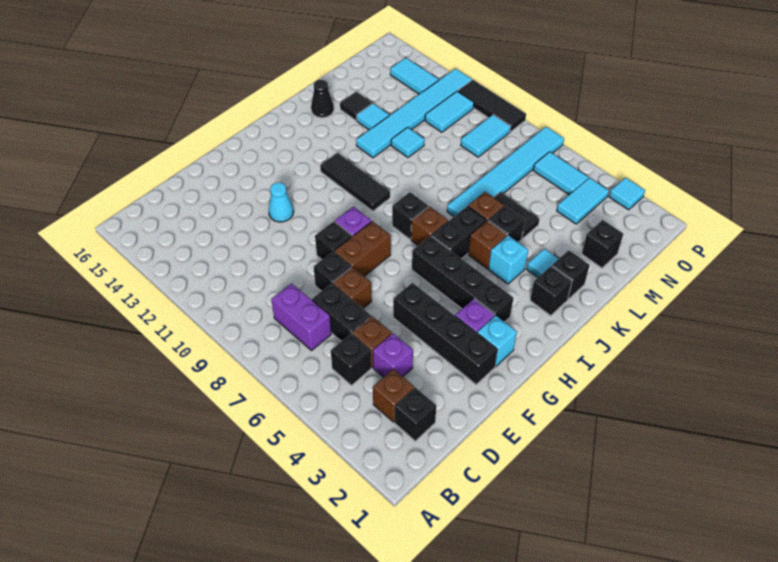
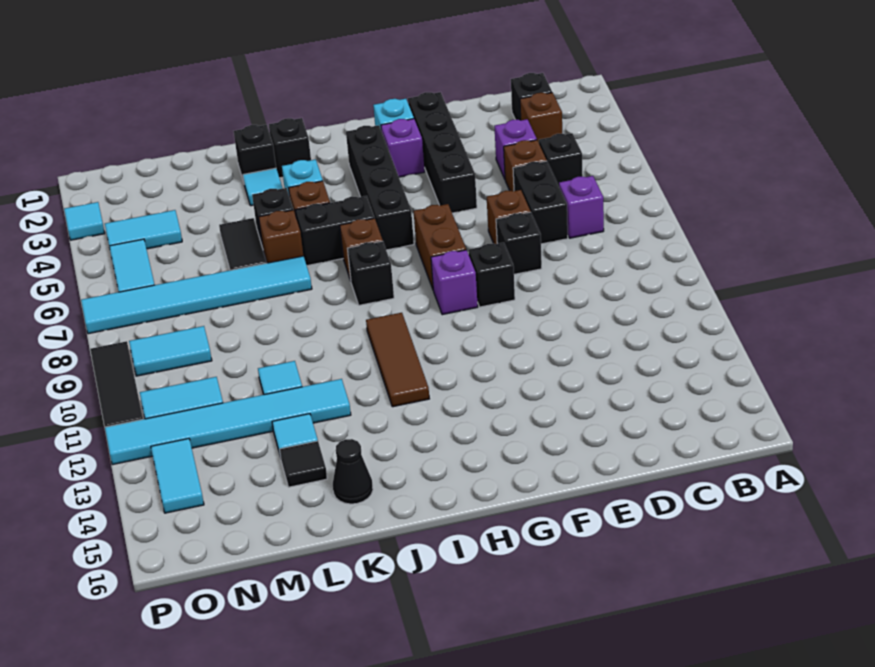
purple brick C7:C8 level 1 -> purple brick C7 level 1
brown brick F8:G8 level 1 -> brown brick G7:G8 level 1
cyan cone F12 level 1 -> none
black tile I10:I12 level 1 -> brown tile I10:I12 level 1
black brick M2 level 1 -> none

